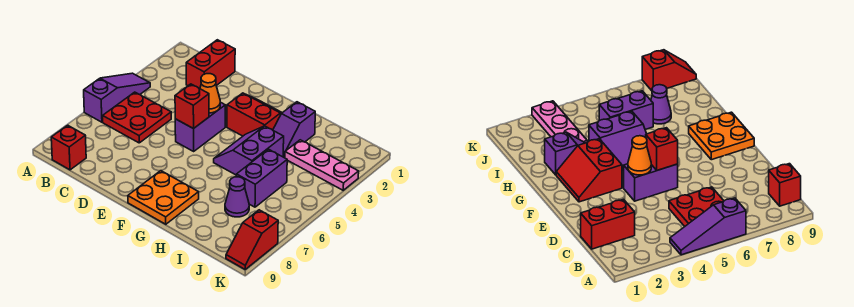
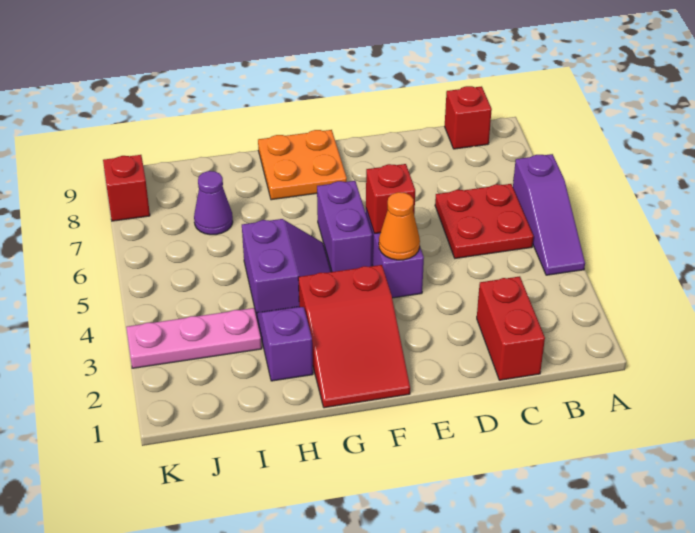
red slope F2:G3 level 1 top 3 -> red slope F1:G3 level 1 top 3
purple brick I5:I6 level 1 -> purple brick F5:F6 level 1

